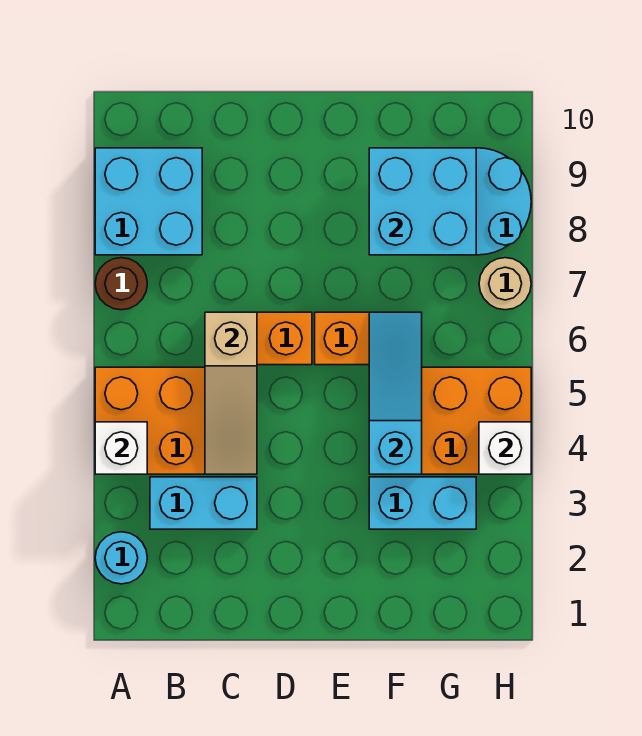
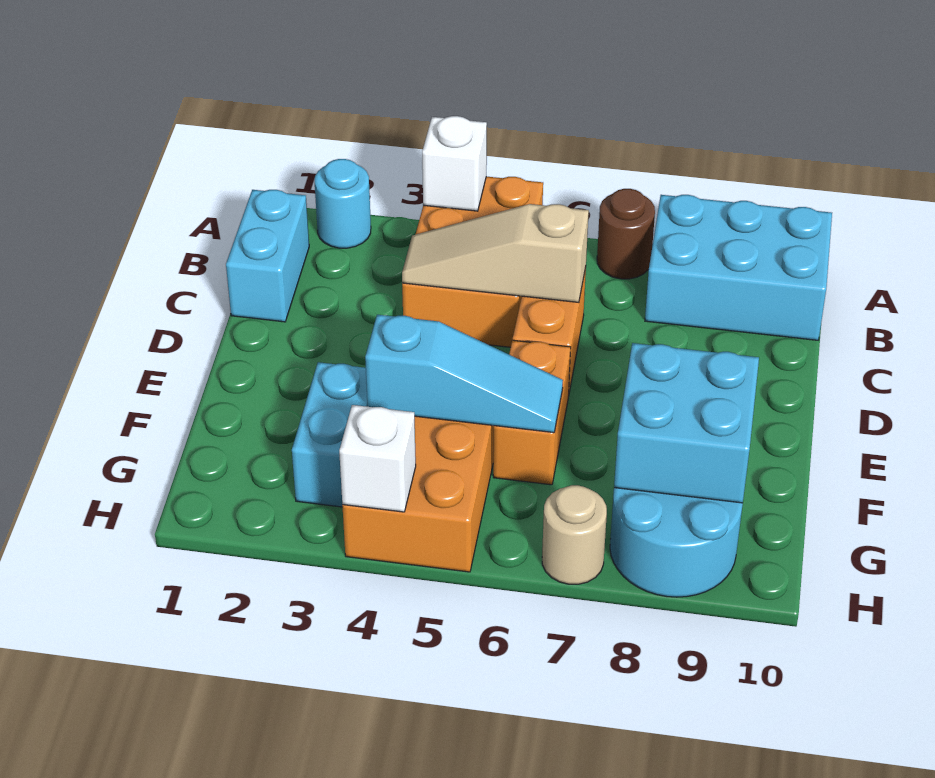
cyan brick A8:B9 level 1 -> cyan brick A8:B10 level 1
cyan brick B3:C3 level 1 -> cyan brick B1:C1 level 1

